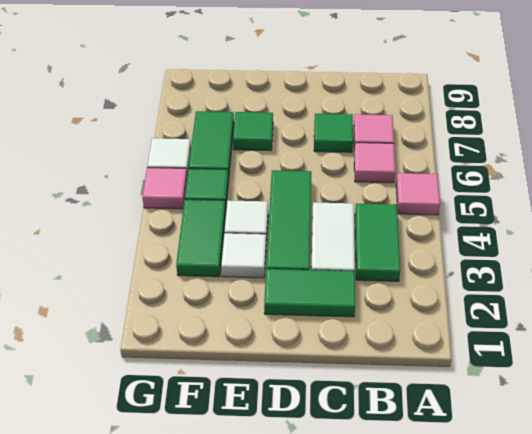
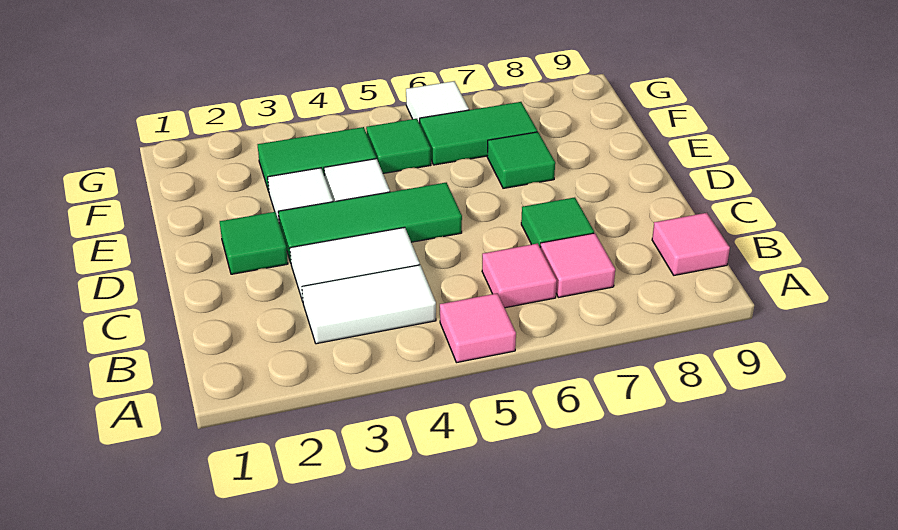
green tile B3:B4 level 1 -> white tile B3:B4 level 1
green tile C2:D2 level 1 -> green tile D2 level 1
pink tile G5 level 1 -> pink tile B9 level 1

